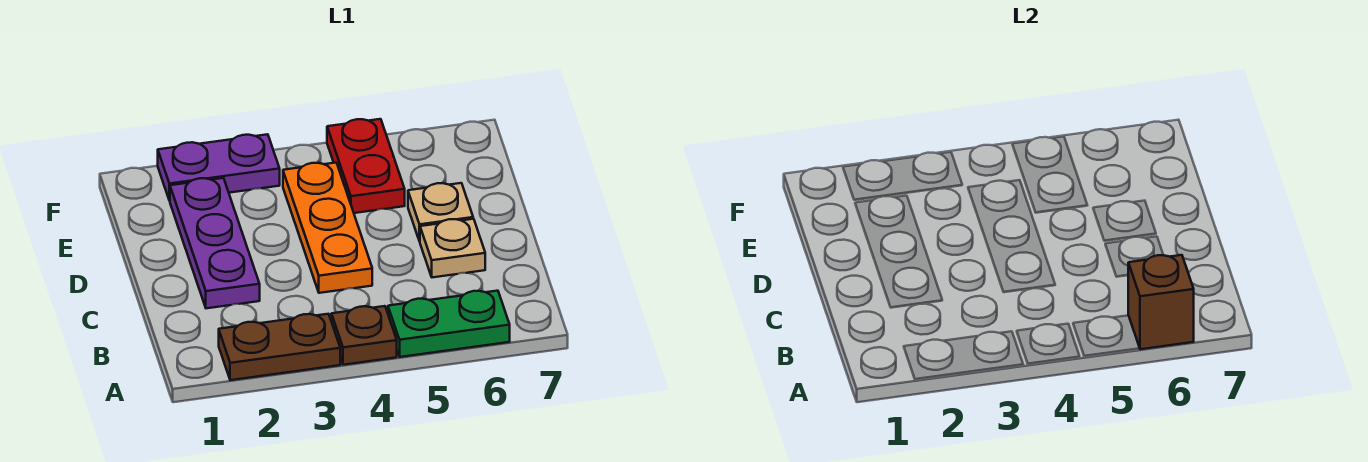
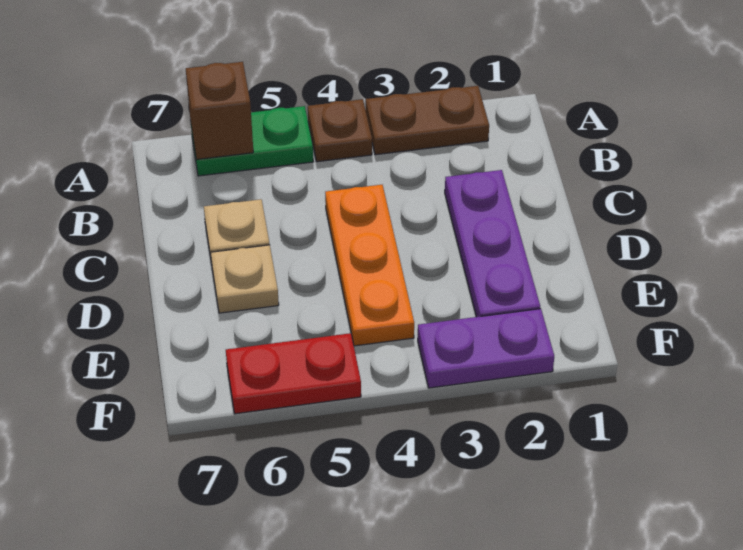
red plate E5:F5 level 1 -> red plate F5:F6 level 1

